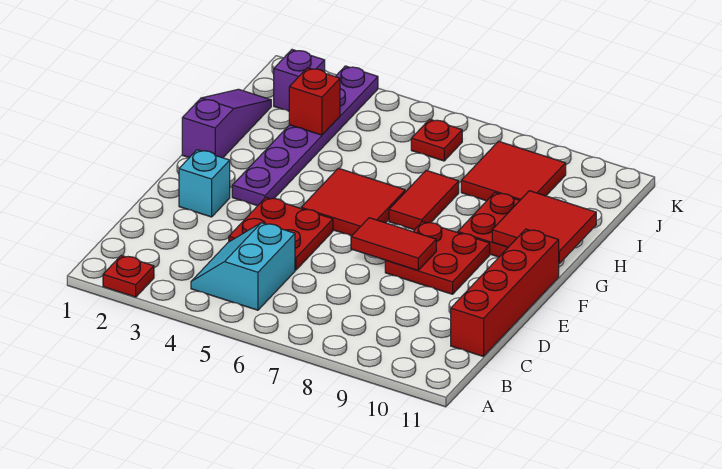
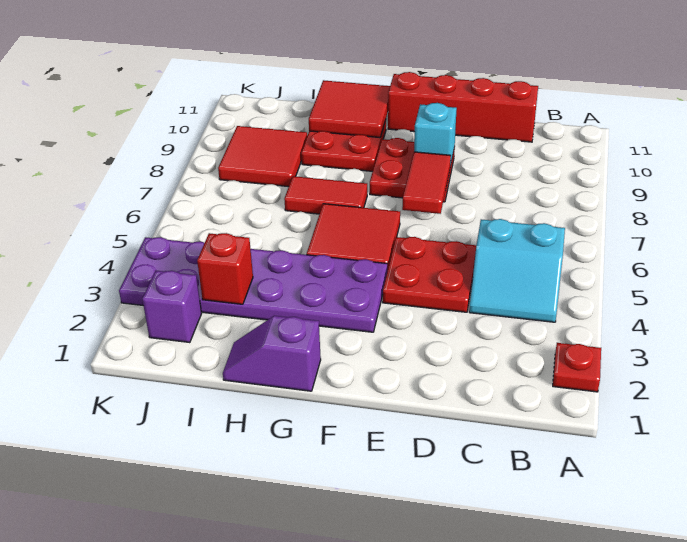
cyan brick E2 level 1 -> cyan brick E9 level 2
purple plate F3:K3 level 1 -> purple plate F3:K4 level 1
purple slope G1:I1 level 1 top G -> purple slope G1:H1 level 1 top G
red plate J6 level 1 -> none

